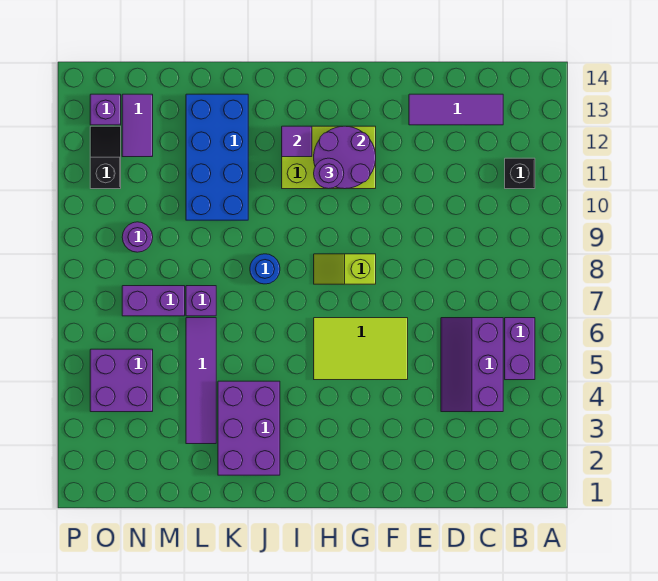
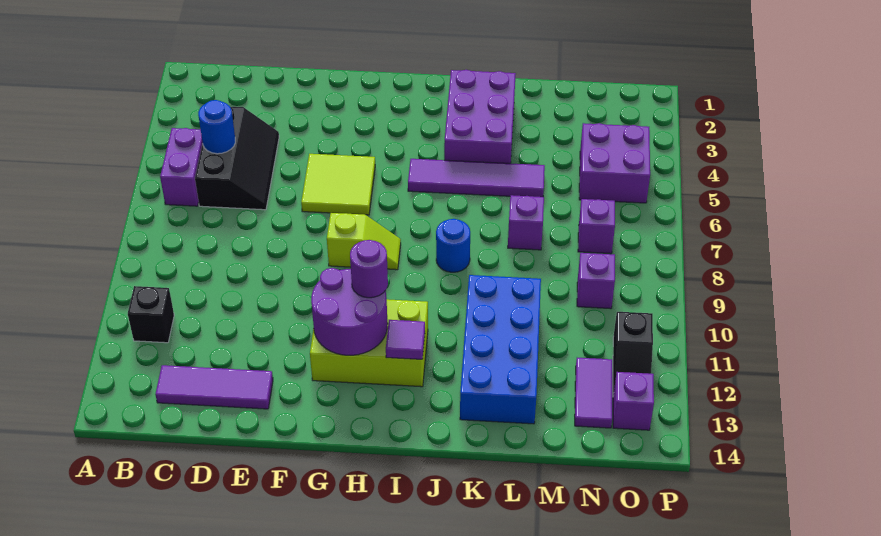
purple slope C4:D6 level 1 top C -> black slope C4:D6 level 1 top C
none -> blue round brick C5 level 2
lime tile F5:H6 level 1 -> lime tile F5:G6 level 1
purple tile L3:L6 level 1 -> purple tile I5:L5 level 1
purple brick M7:N7 level 1 -> purple brick N7 level 1
purple round brick N9 level 1 -> purple brick N9 level 1

